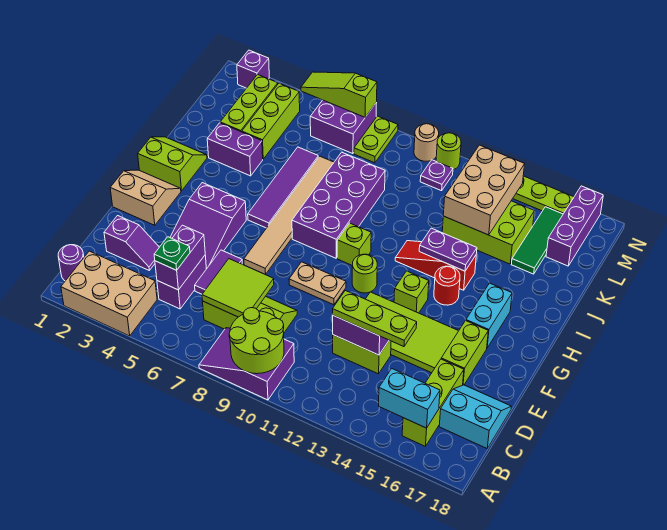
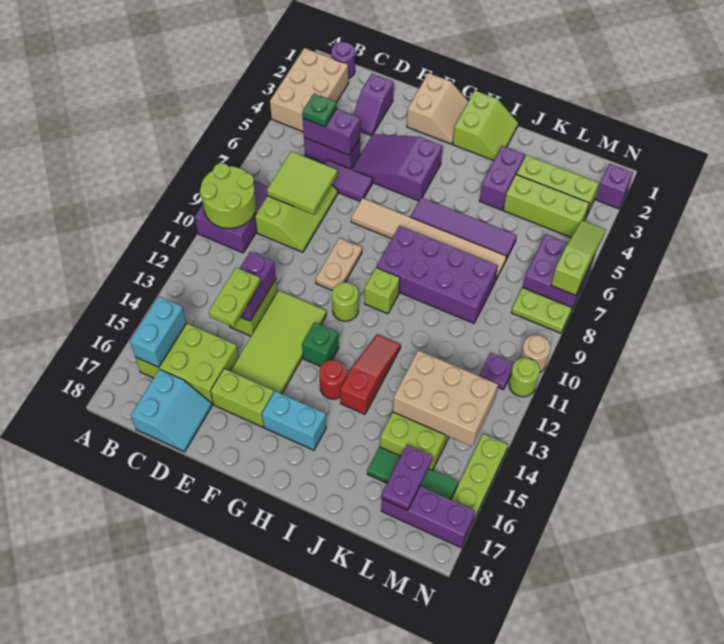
lime brick B16:D16 level 1 -> lime brick B15:D16 level 1
lime plate D12:D14 level 3 -> lime plate D13:D14 level 3
lime brick G13 level 1 -> green brick G13 level 1
purple plate I13:I14 level 2 -> purple plate L16:L17 level 2

